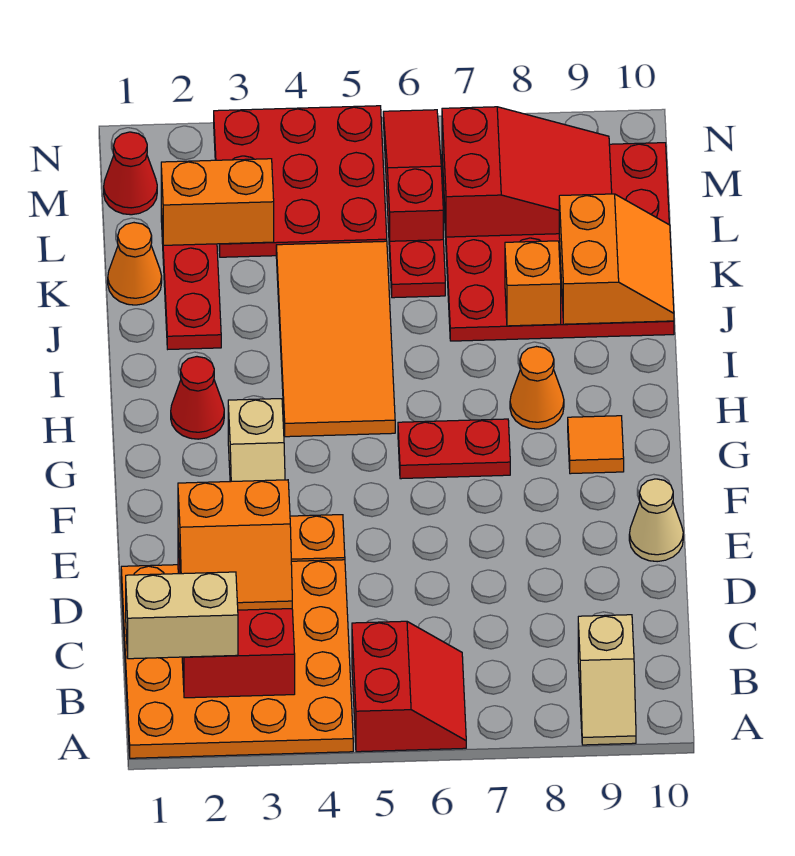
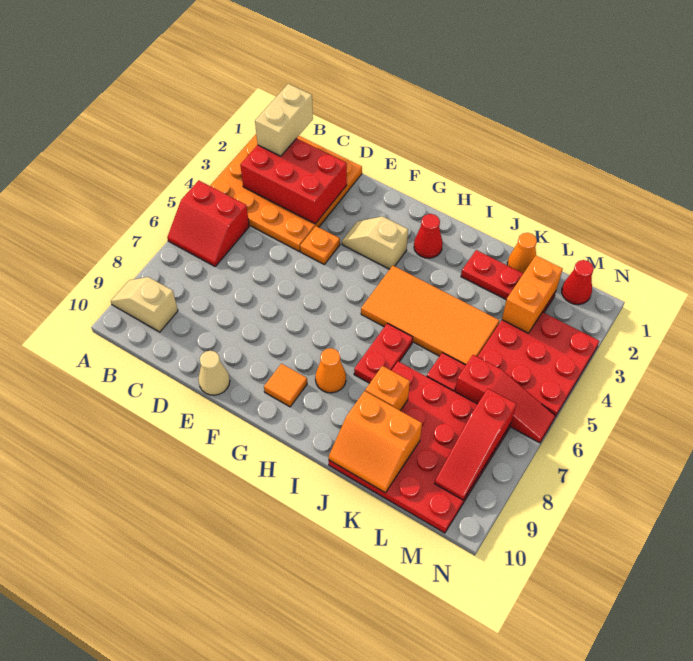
orange slope C2:D3 level 3 top D -> none
red plate G6:G7 level 1 -> red plate I6:I7 level 1
red slope L7:M9 level 2 top 7 -> red slope M7:M9 level 2 top 7

